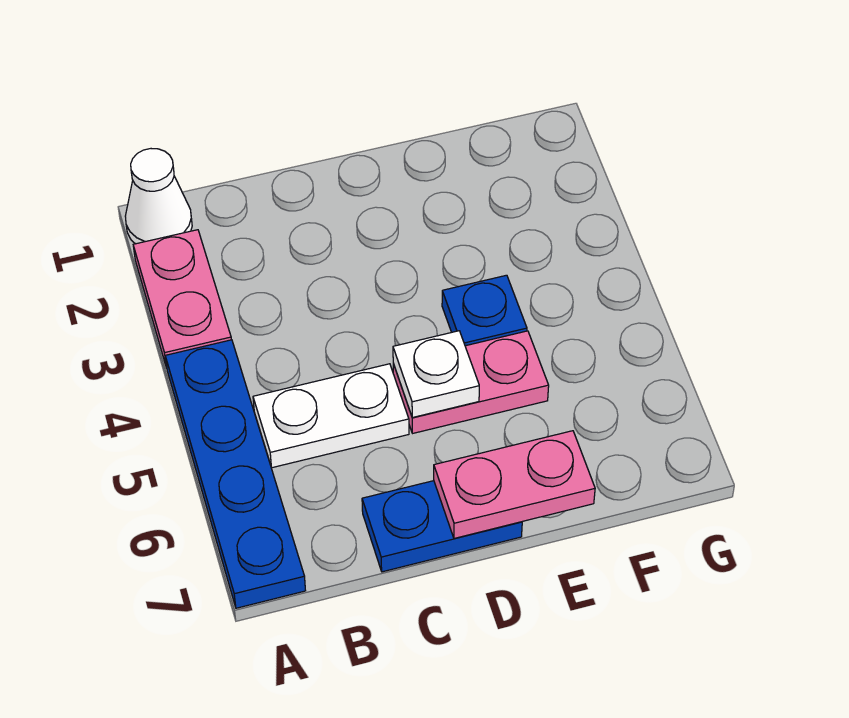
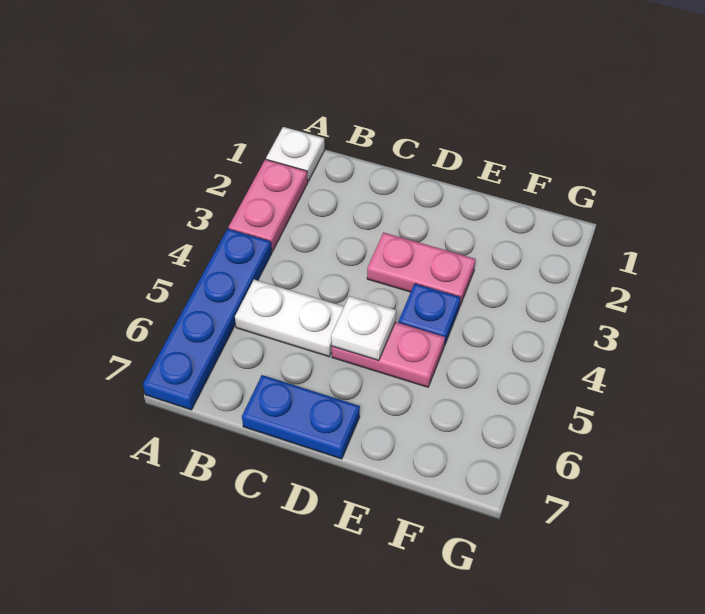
white cone A1 level 1 -> white plate A1 level 1
pink plate D7:E7 level 2 -> pink plate D3:E3 level 1

